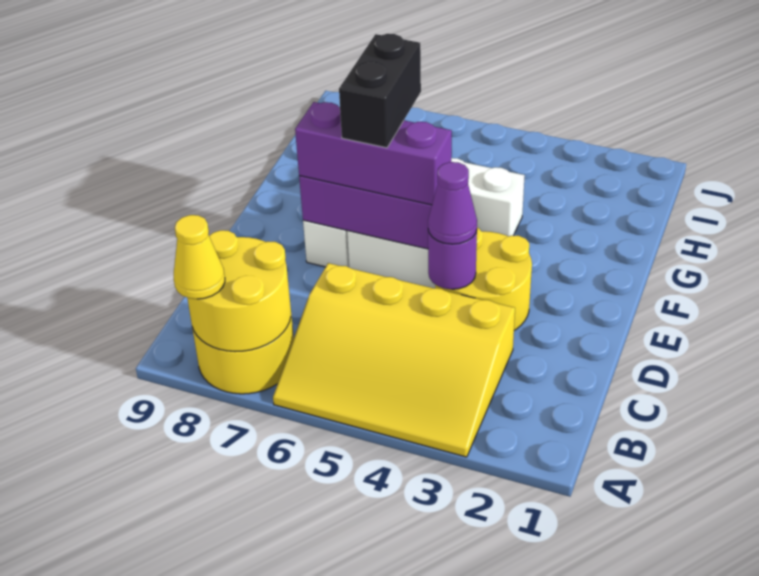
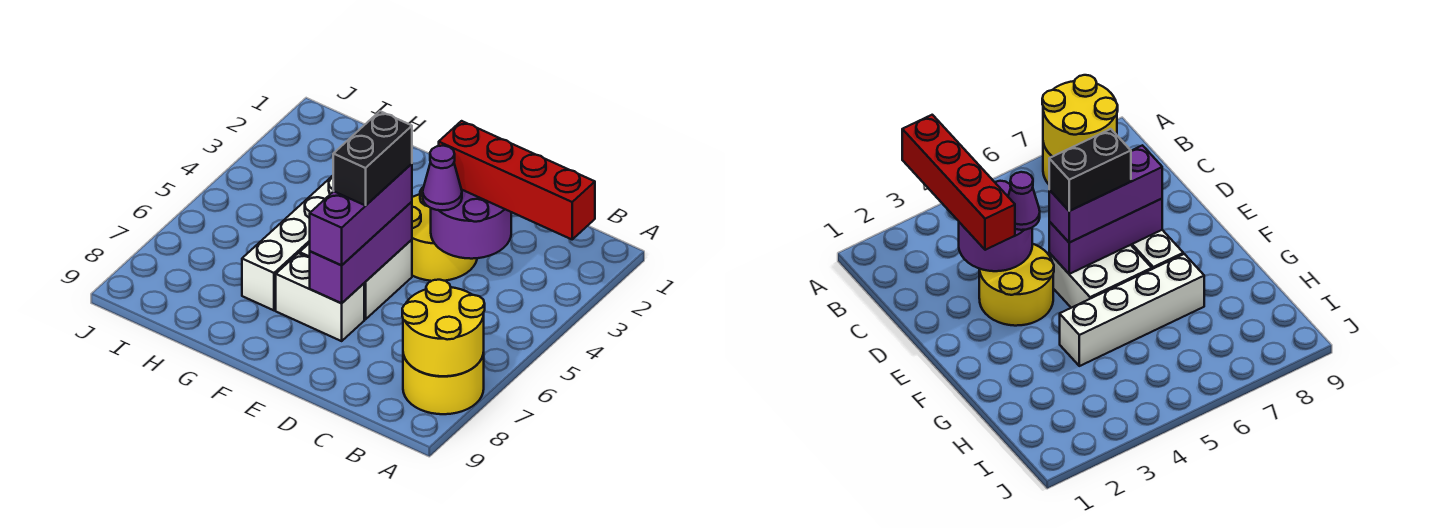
yellow slope A3:C6 level 1 top C -> none
none -> red brick A3:D3 level 3
yellow cone A8 level 3 -> none
purple round brick D4 level 2 -> purple round brick C3:D4 level 2
black brick E6:F6 level 4 -> black brick E5:E6 level 4

